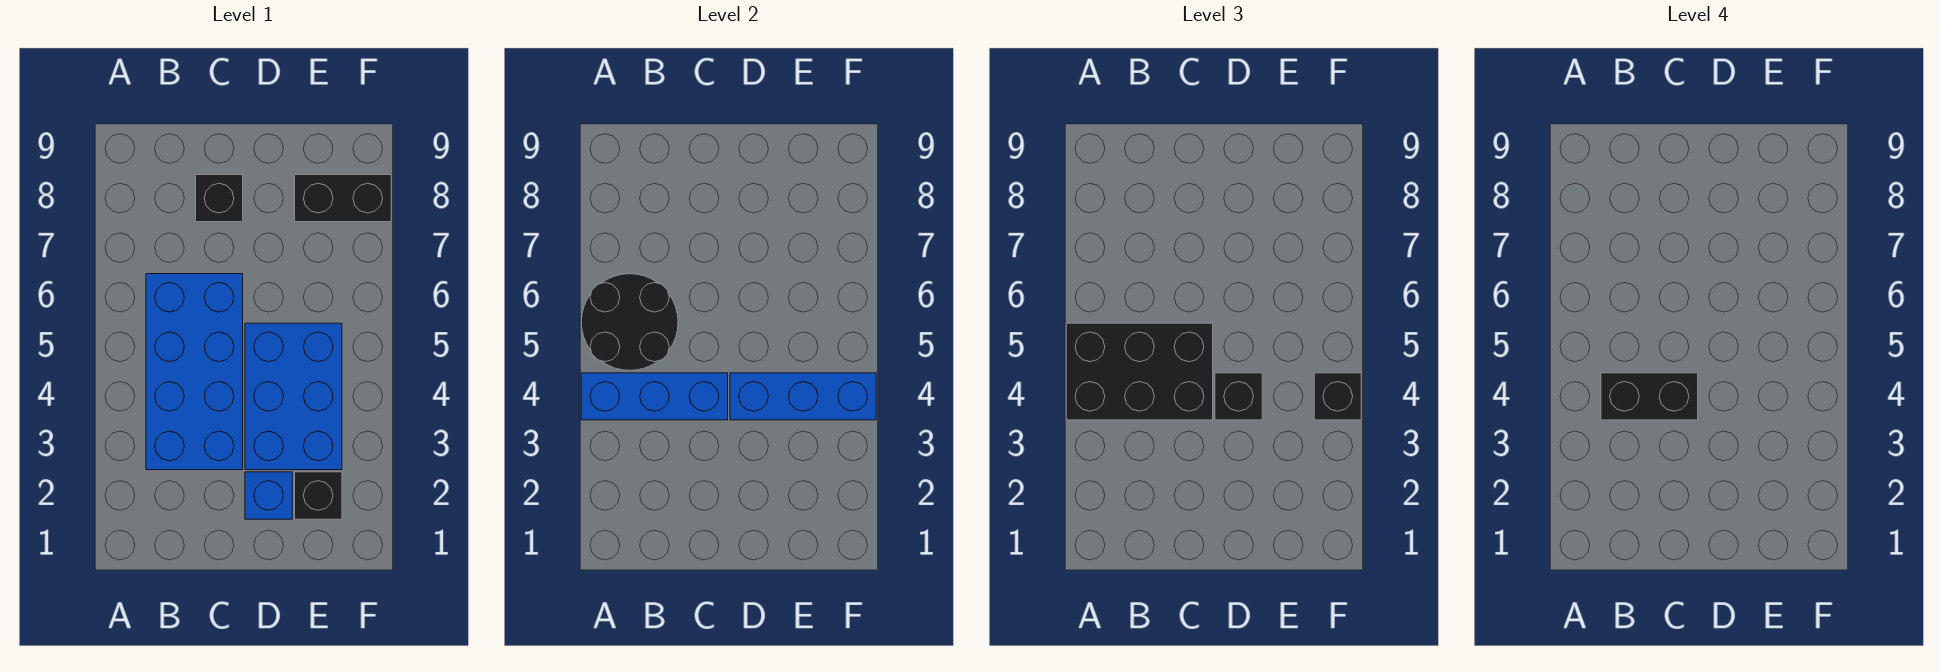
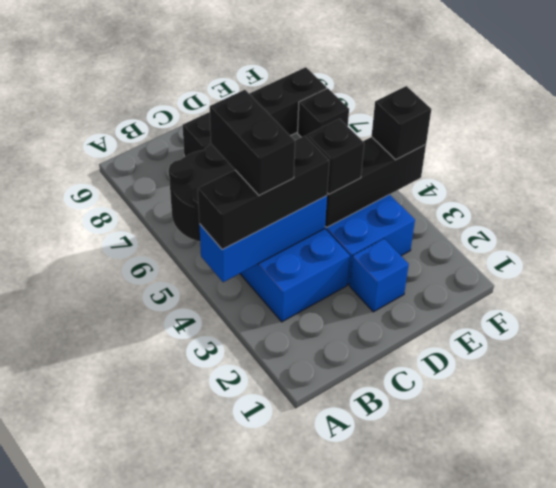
black brick A4:C5 level 3 -> black brick A4:C4 level 3
black brick B4:C4 level 4 -> black brick B4:B5 level 4
blue brick D4:F4 level 2 -> black brick D4:F4 level 2
black brick E2 level 1 -> black brick F7 level 1

